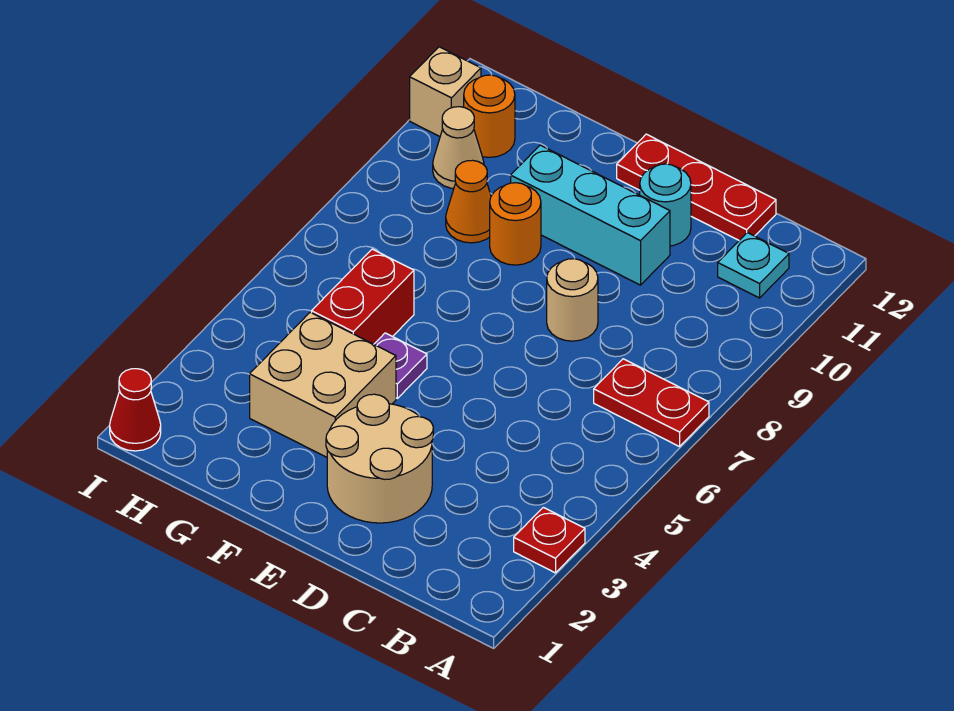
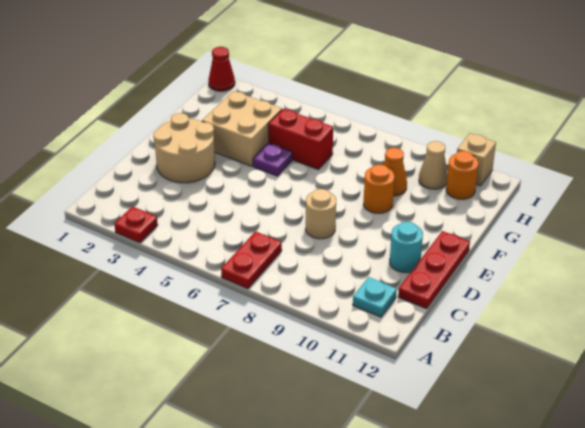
cyan brick D10:F10 level 1 -> none

